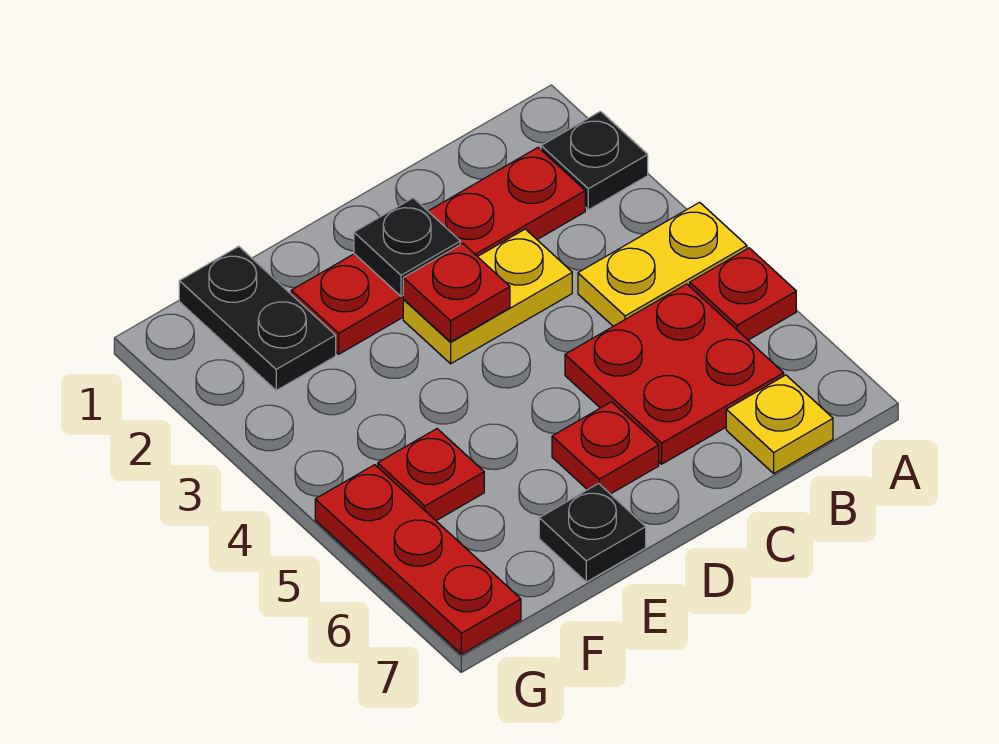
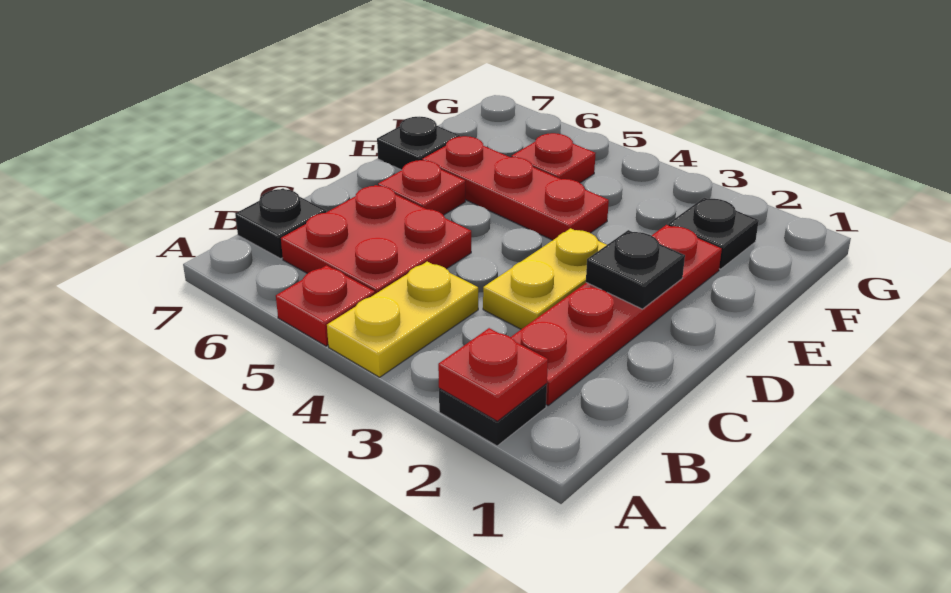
yellow plate B7 level 1 -> black plate B7 level 1
red plate D3 level 2 -> red plate A2 level 2
black plate F1:F2 level 1 -> black plate F2 level 1
red plate G5:G7 level 1 -> red plate E4:E6 level 1

